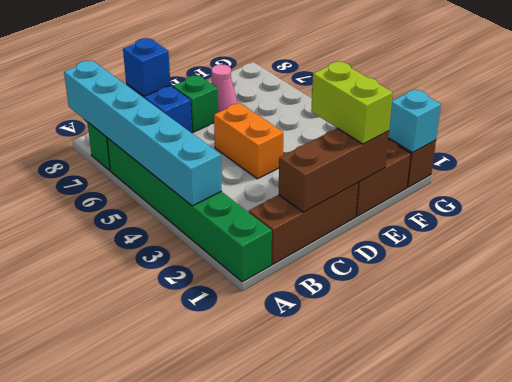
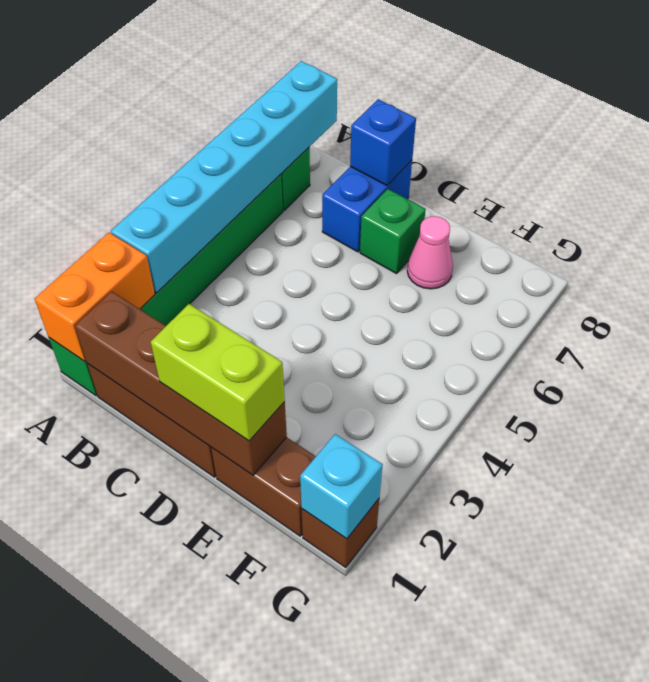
brown brick C1:E1 level 2 -> brown brick B1:E1 level 2
orange brick D4:D5 level 1 -> orange brick A1:A2 level 2
lime brick E1:E2 level 3 -> lime brick D1:E1 level 3

